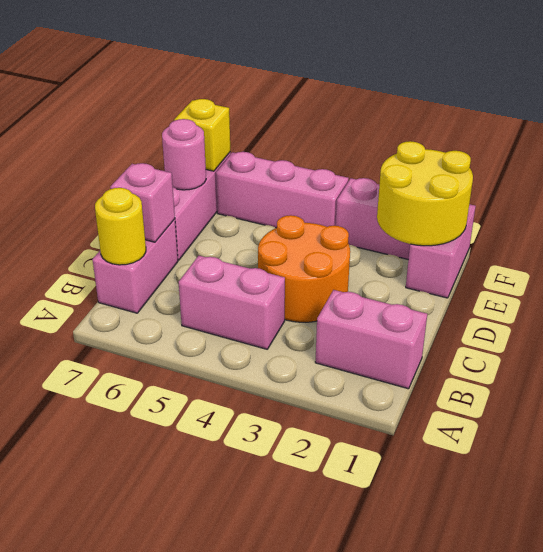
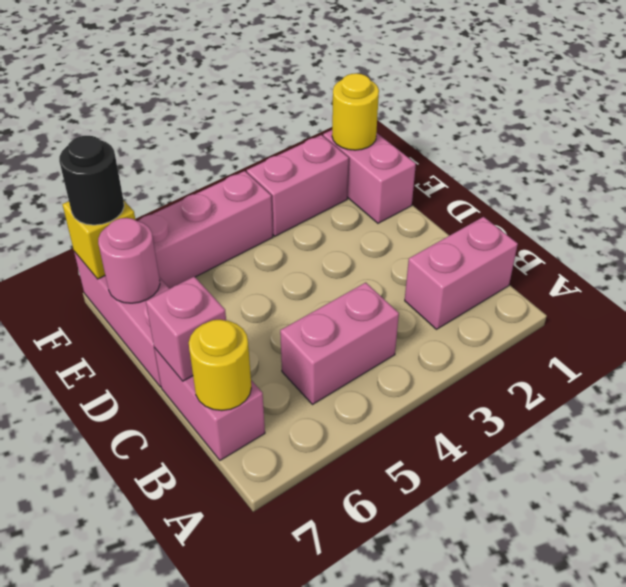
orange round brick C3:D4 level 1 -> none
yellow round brick E1:F2 level 2 -> yellow round brick F1 level 2
none -> black round brick F7 level 3

